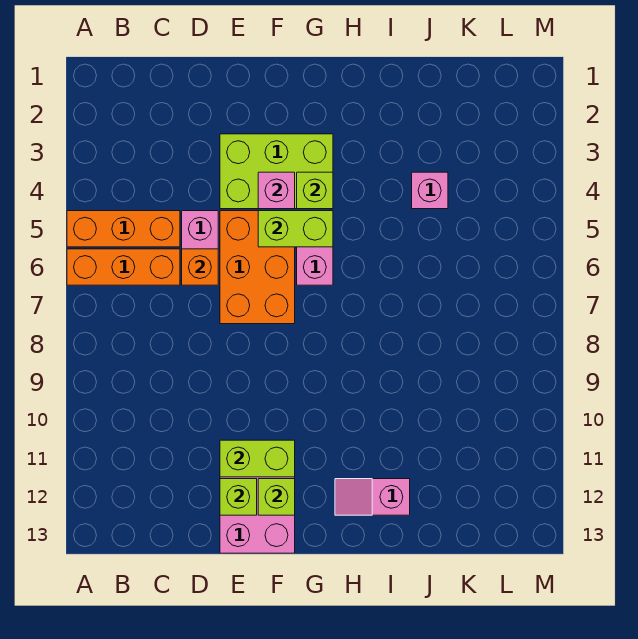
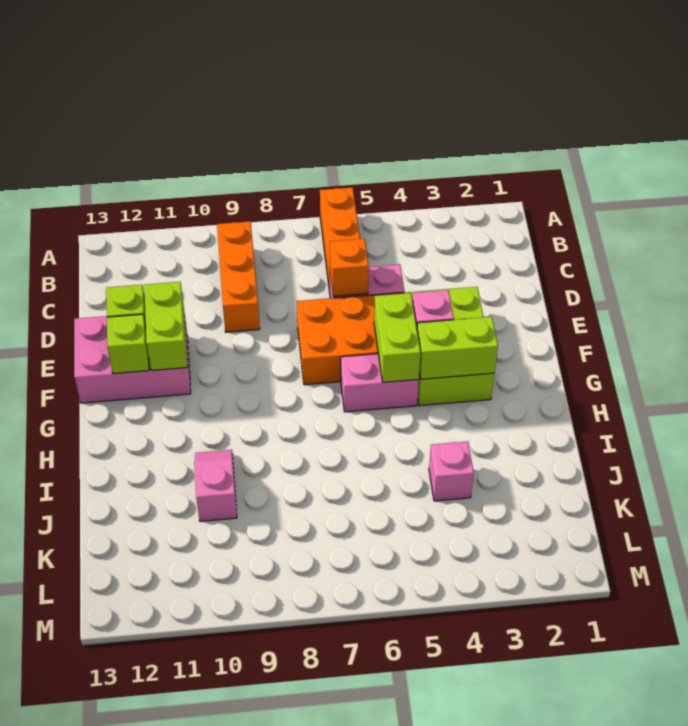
orange brick A5:C5 level 1 -> orange brick B9:D9 level 1
lime brick G4 level 2 -> lime brick G3:G4 level 2
pink slope H12:I12 level 1 top I -> pink slope I10:J10 level 1 top J

